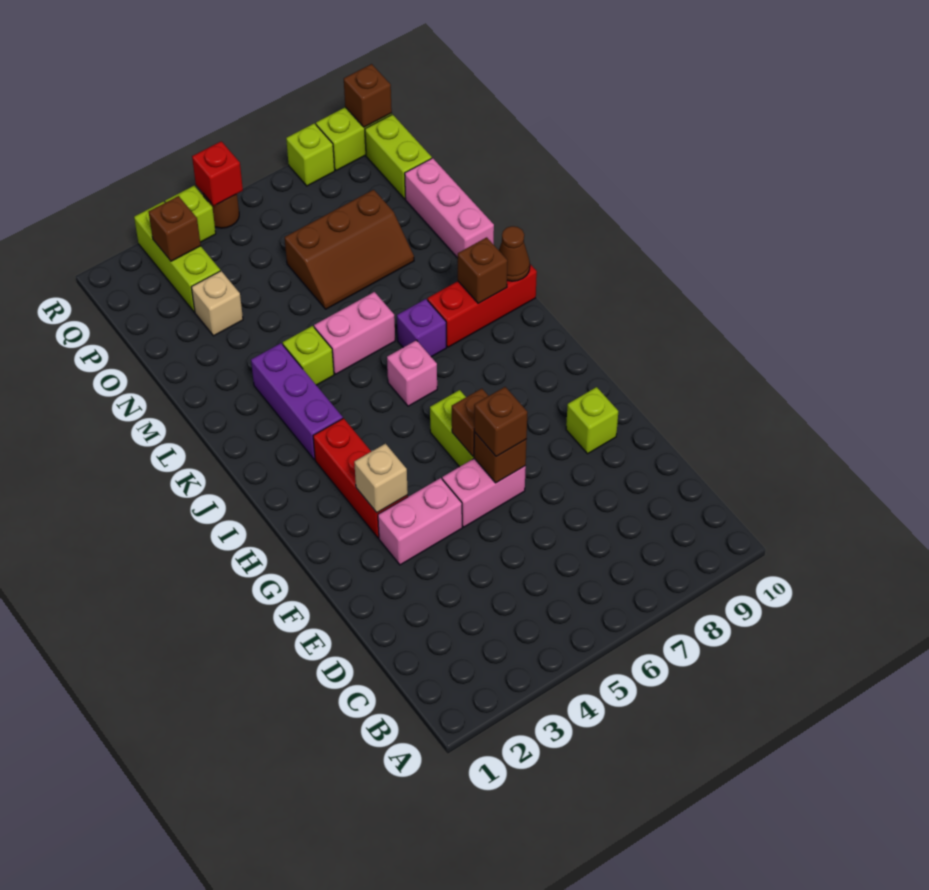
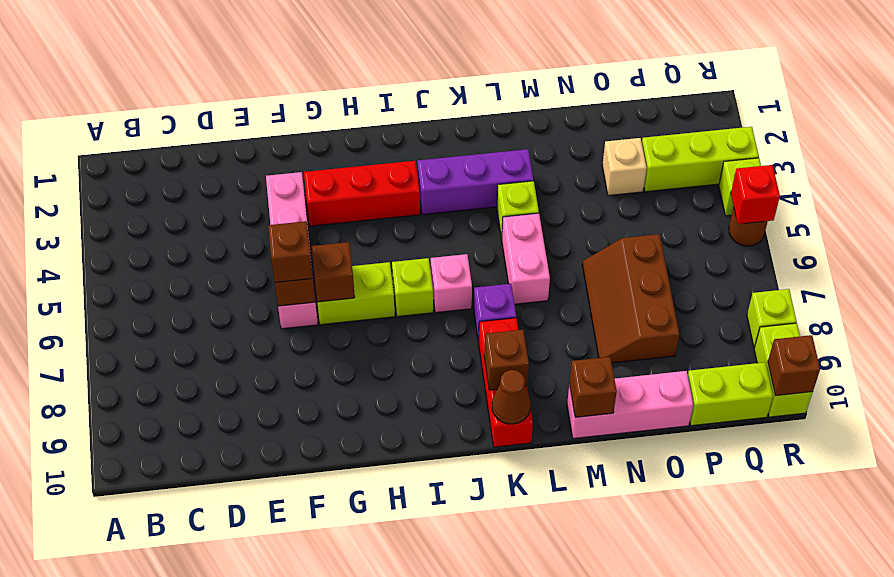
lime brick F9 level 1 -> lime brick I6 level 1
tan brick G3 level 2 -> none
brown brick Q3 level 2 -> brown brick M10 level 2

